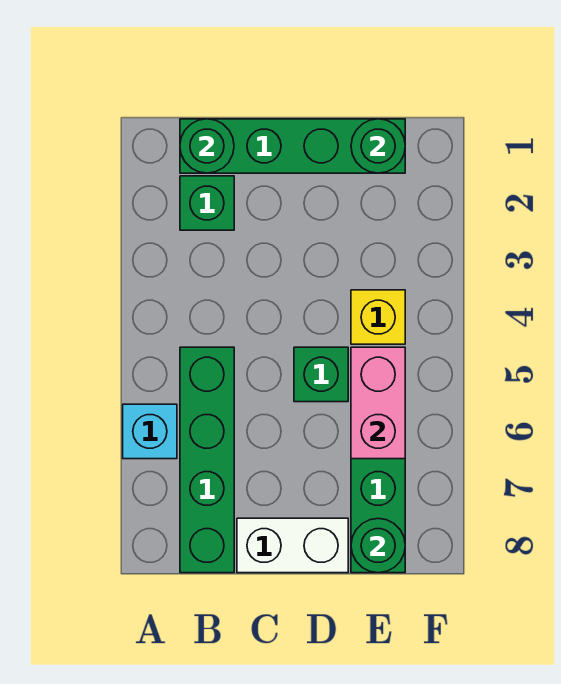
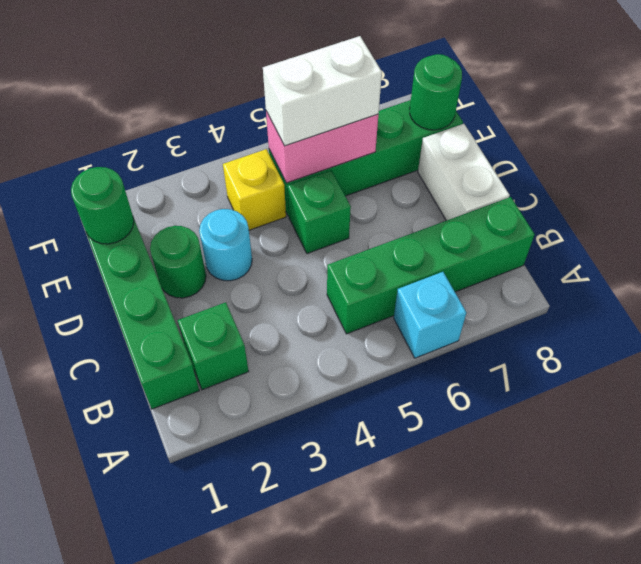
green round brick B1 level 2 -> green round brick D2 level 1
none -> cyan round brick D3 level 1
none -> white brick E5:E6 level 3

